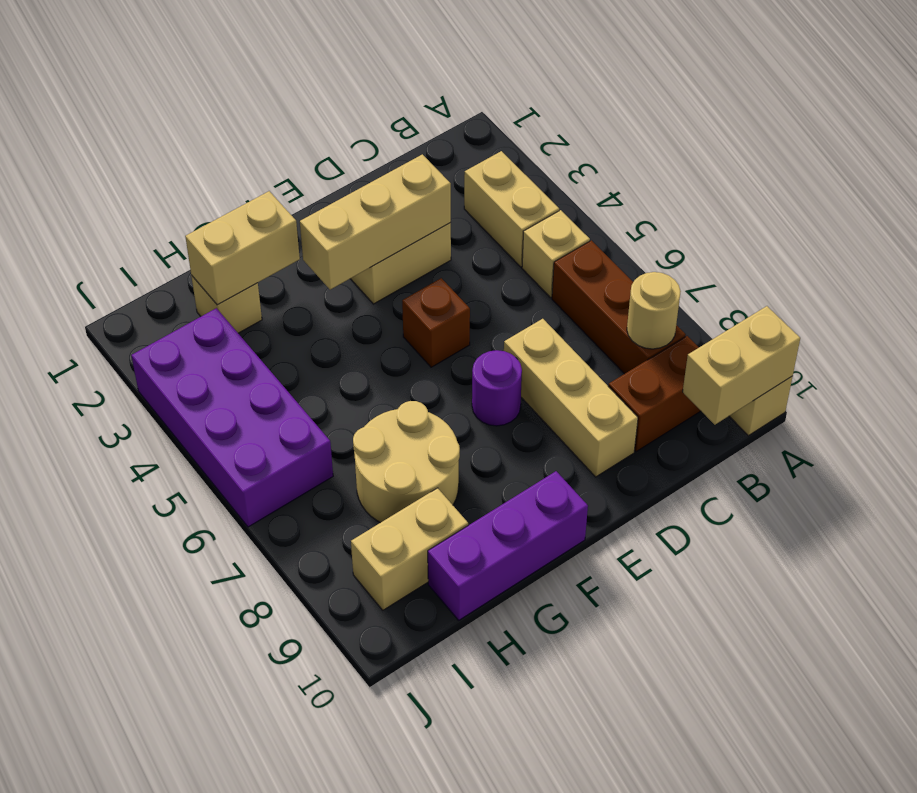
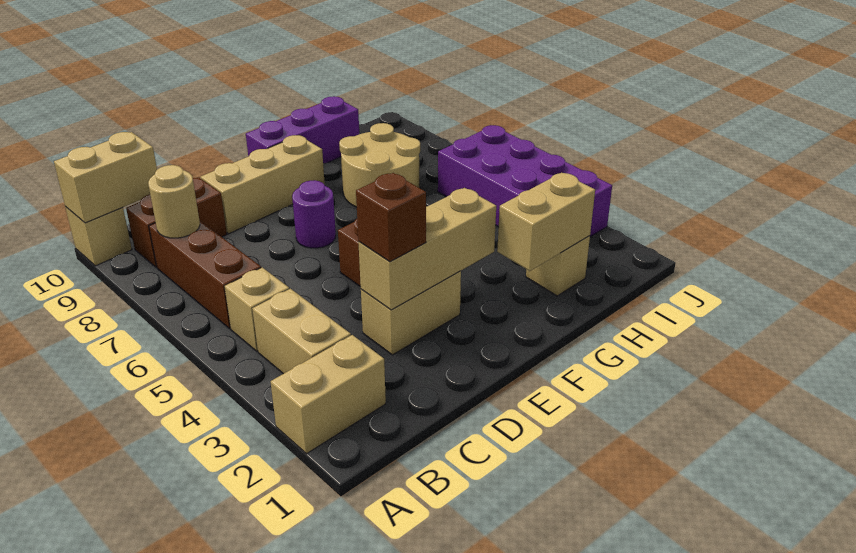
none -> brown brick D3 level 3
tan brick D7:D9 level 1 -> tan brick D9:F9 level 1
tan brick H9:I9 level 1 -> tan brick A2:B2 level 1

